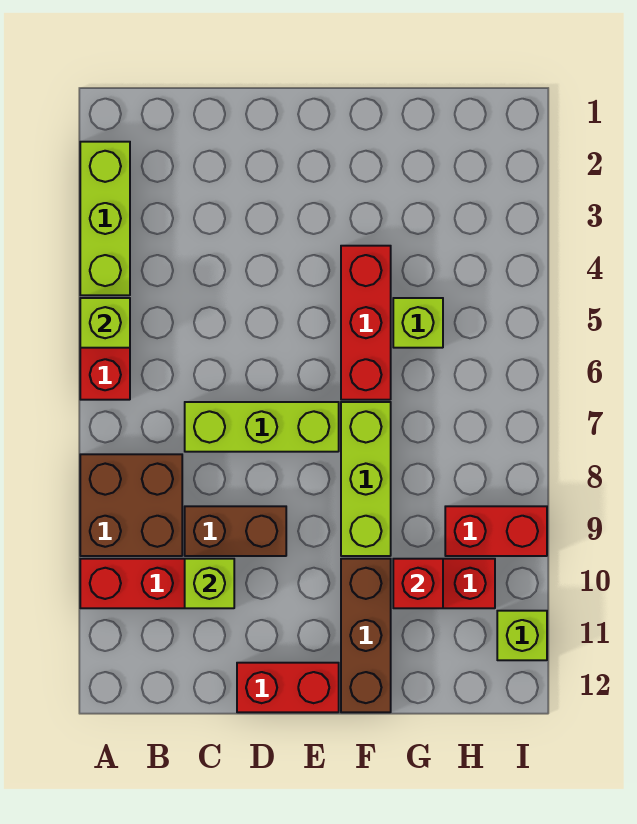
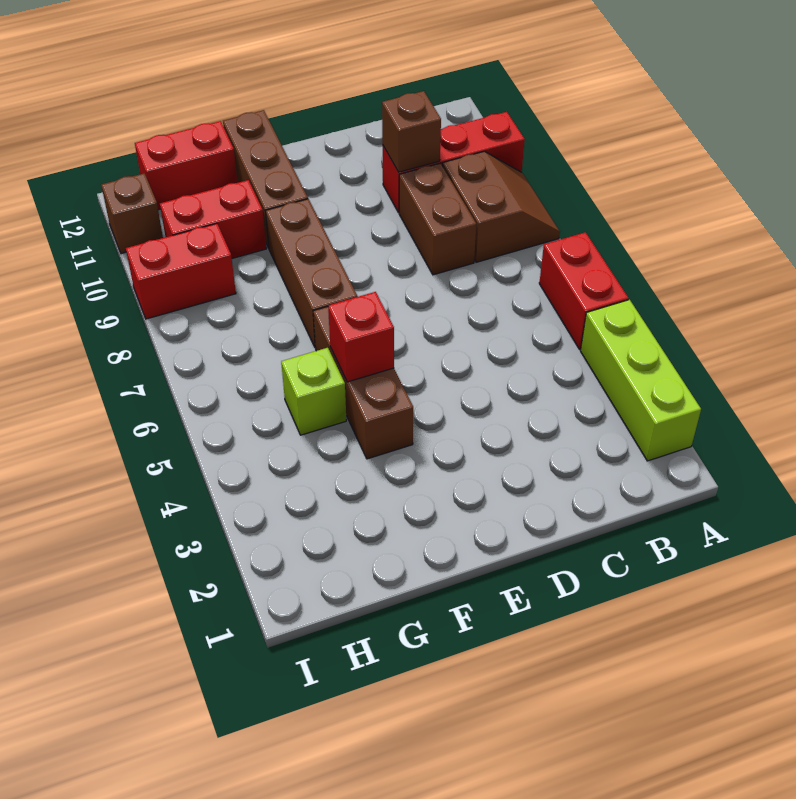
lime brick A5 level 2 -> none
brown brick A8:B9 level 1 -> brown slope A8:B9 level 1 top B
lime brick C7:E7 level 1 -> none
brown brick C9:D9 level 1 -> brown brick C8:C9 level 1
lime brick C10 level 2 -> brown brick C10 level 2
red brick D12:E12 level 1 -> red brick G12:H12 level 1
red brick F4:F6 level 1 -> brown brick F4:F6 level 1
lime brick F7:F9 level 1 -> brown brick F7:F9 level 1
red brick G10 level 2 -> red brick F5 level 2
lime brick I11 level 1 -> brown brick I11 level 1

